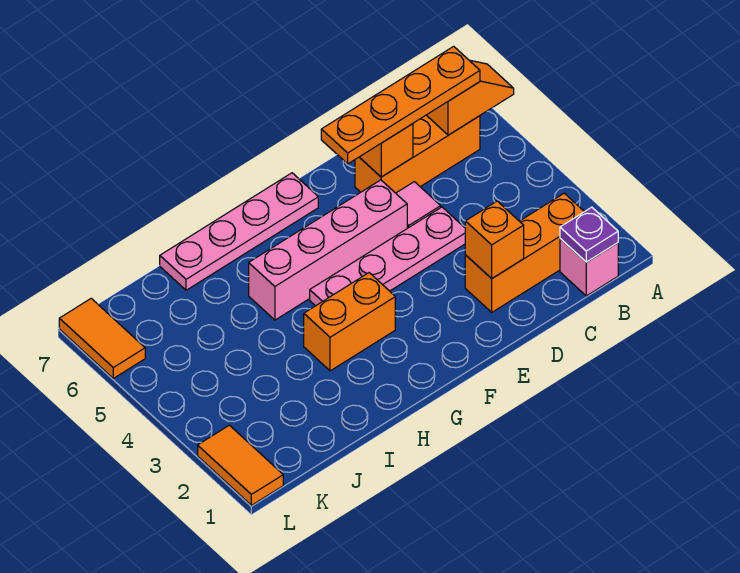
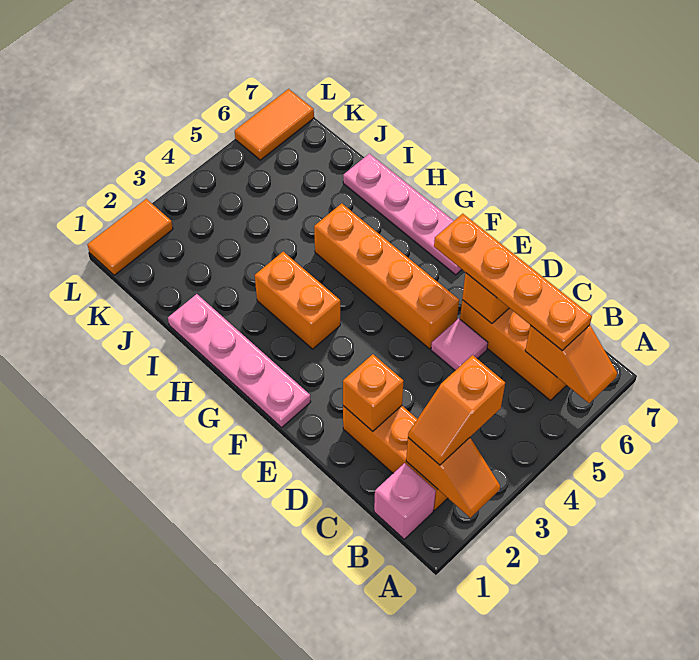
none -> orange slope A2:B2 level 2 top B
purple plate B1 level 2 -> none
none -> orange slope B2:B3 level 3 top 3
pink plate D4:G4 level 1 -> pink plate F1:I1 level 1
pink brick E5:H5 level 1 -> orange brick E5:H5 level 1

